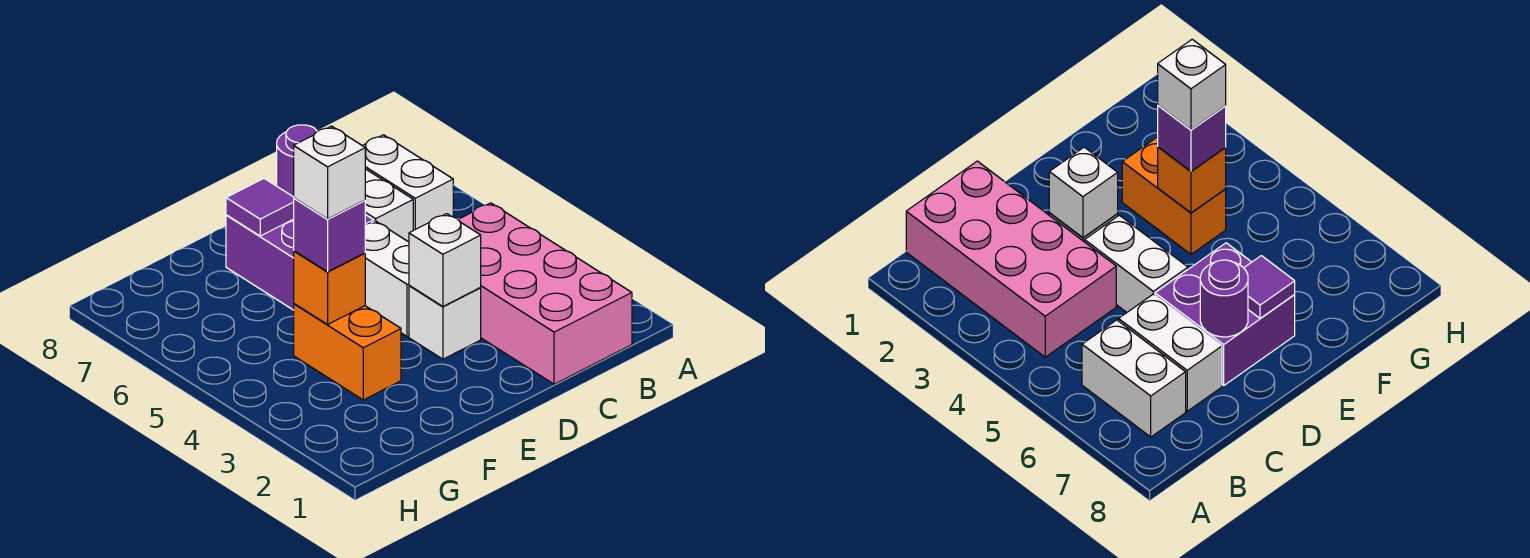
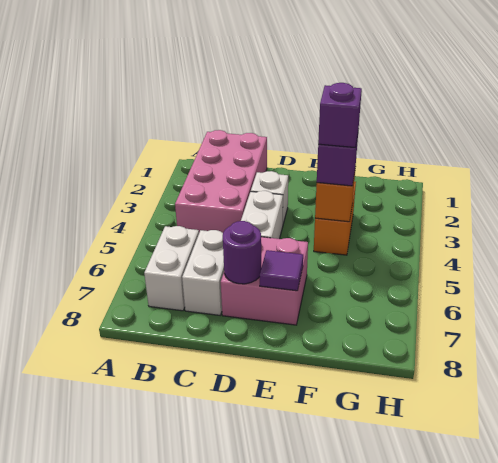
white brick D3 level 2 -> none
purple brick D6:E7 level 1 -> pink brick D6:E7 level 1
white brick F4 level 4 -> purple brick F4 level 4

